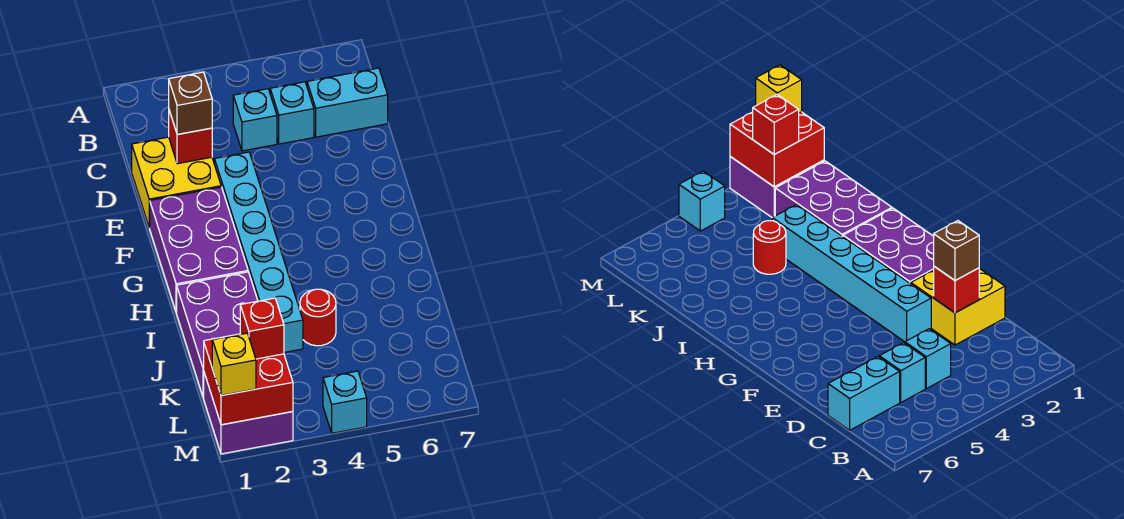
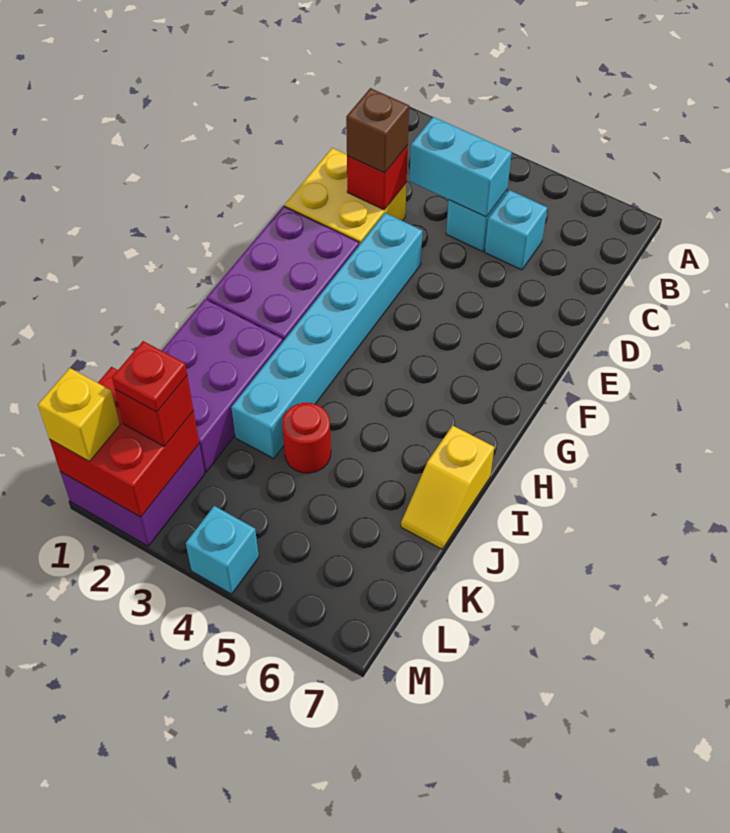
cyan brick C6:C7 level 1 -> cyan brick C3:C4 level 2
none -> yellow slope I7:J7 level 1 top I
none -> red plate L2 level 4

